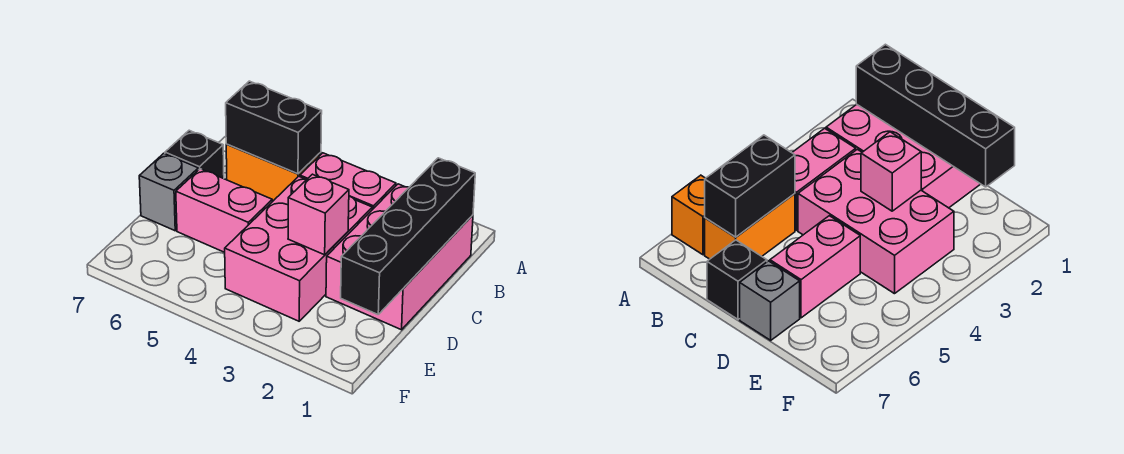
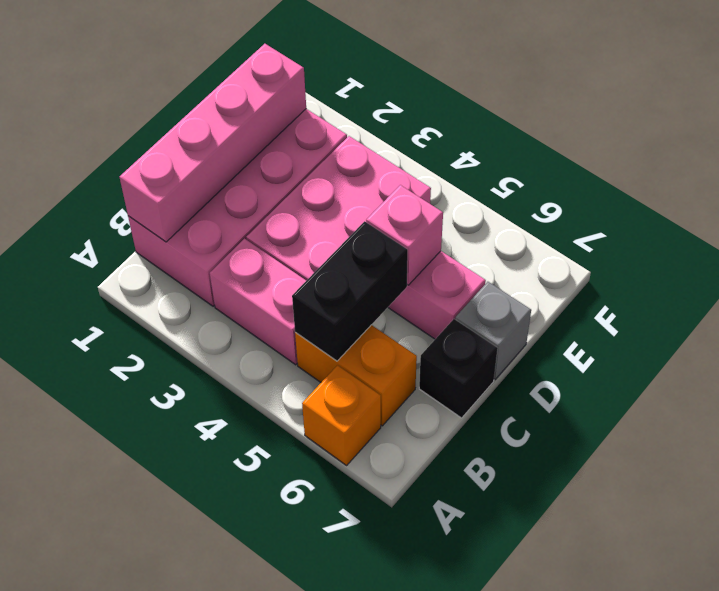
pink brick B1:D2 level 1 -> pink brick B1:E2 level 1
black brick B1:E1 level 2 -> pink brick B1:E1 level 2
black brick B5:B6 level 2 -> black brick B5:C5 level 2
pink brick D3 level 2 -> pink brick D5 level 2

